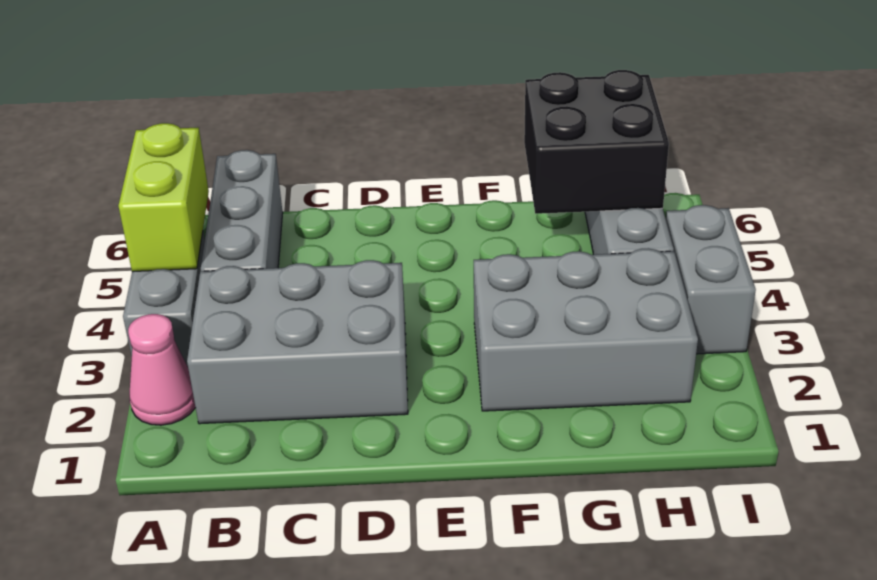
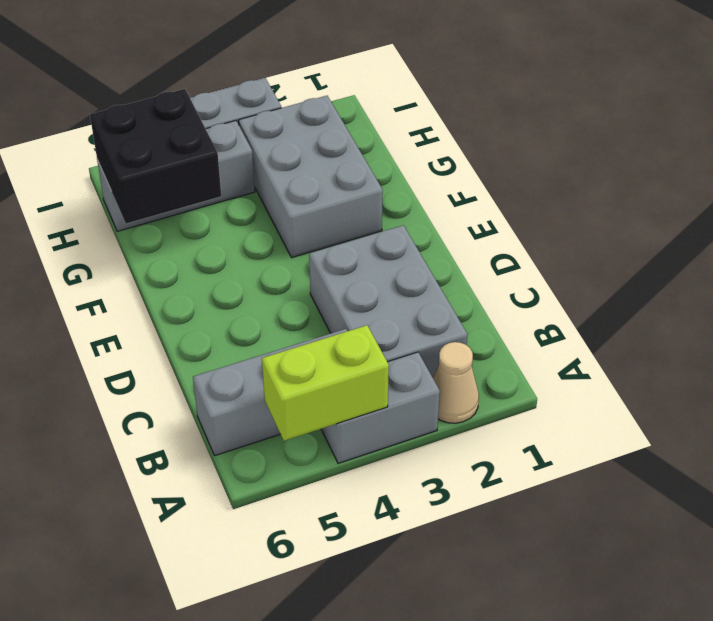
pink cone A2 level 1 -> tan cone A2 level 1

